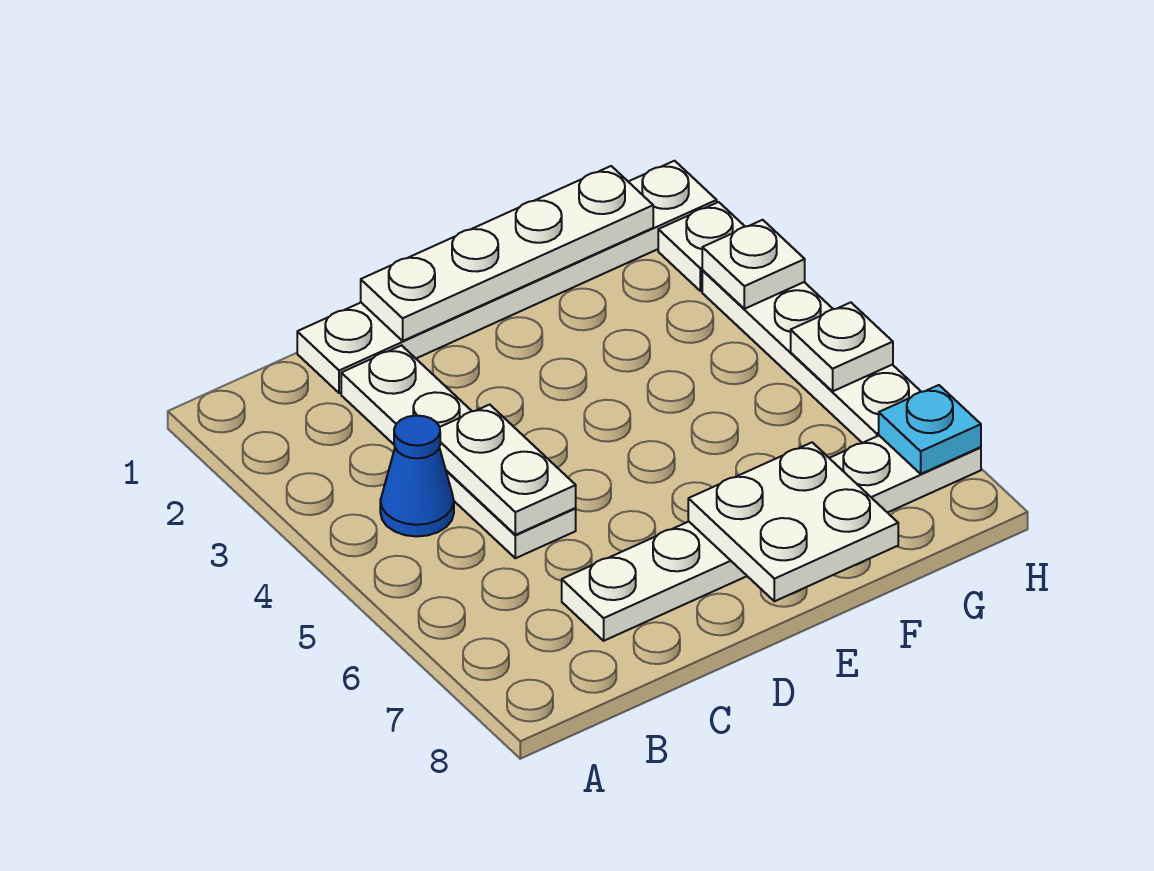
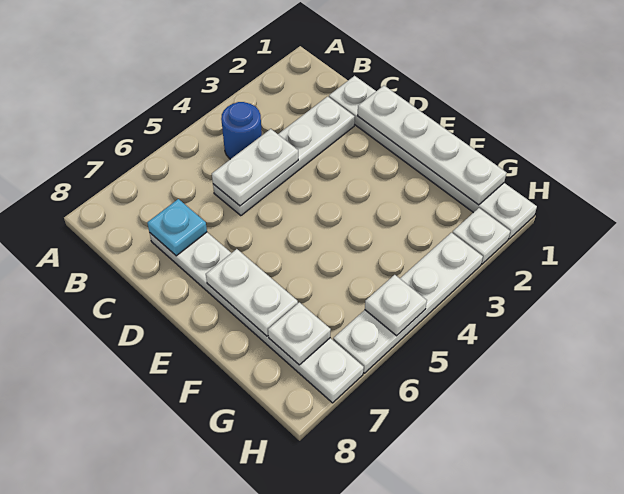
blue cone B4 level 1 -> blue round brick B4 level 1
white plate E7:F8 level 2 -> white plate E7:F7 level 2
white plate H3 level 2 -> white plate G7 level 2
cyan plate H7 level 2 -> cyan plate C7 level 2

